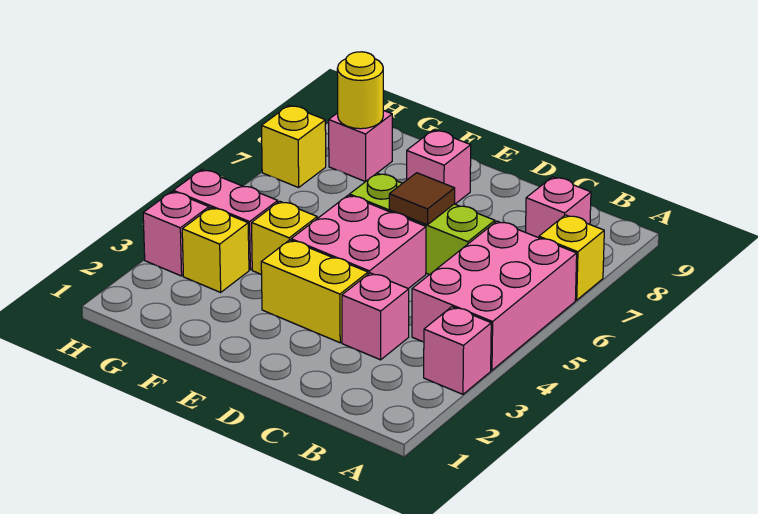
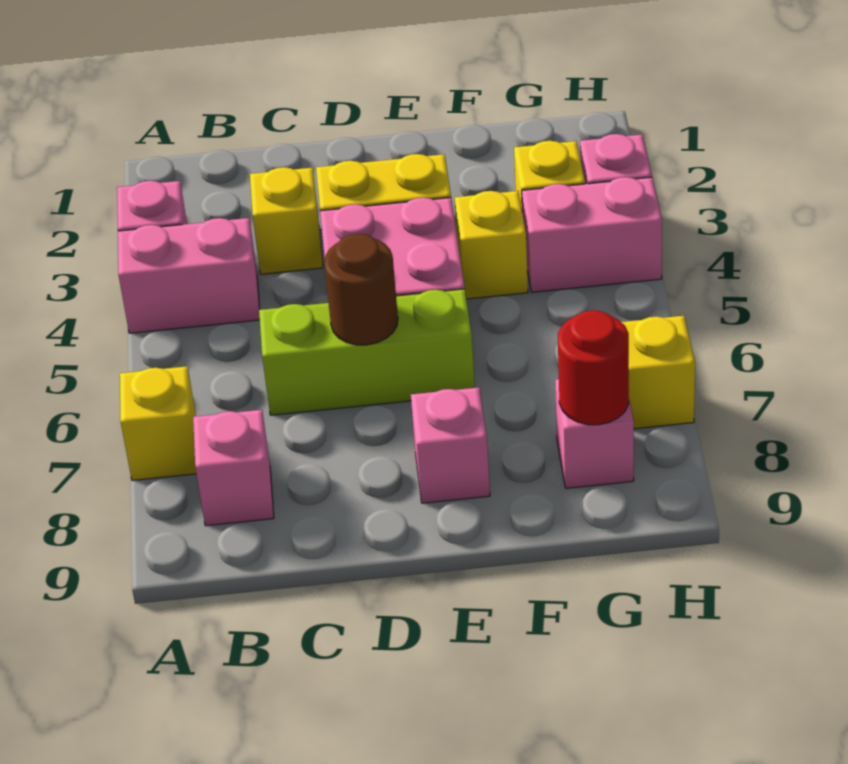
pink brick A4:B6 level 1 -> pink brick A4:B4 level 1
pink brick C3 level 1 -> yellow brick C3 level 1
brown tile D6 level 2 -> brown round brick D6 level 2
yellow round brick G8 level 2 -> red round brick G8 level 2

